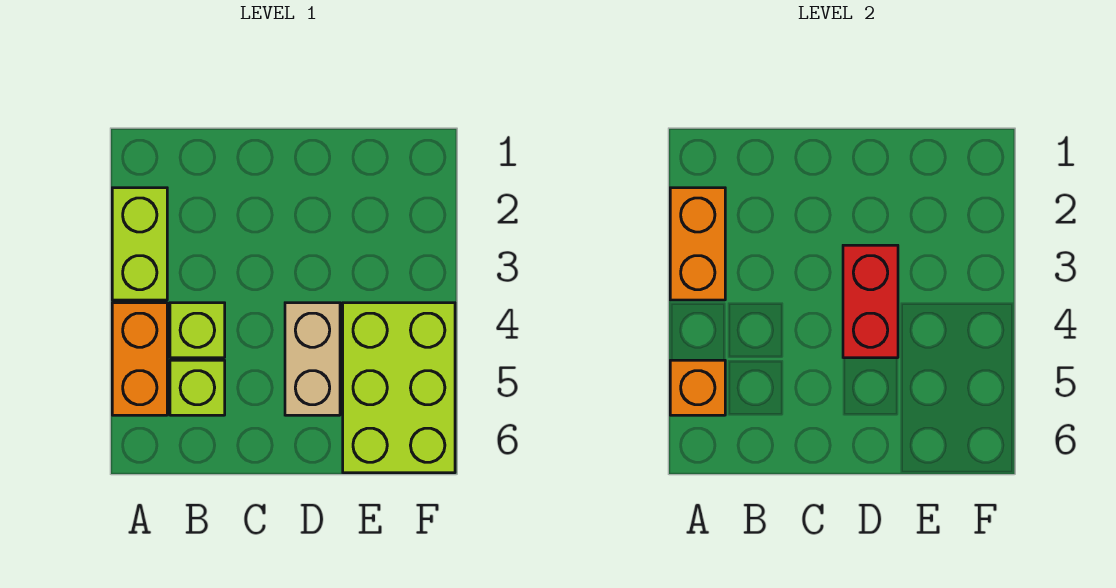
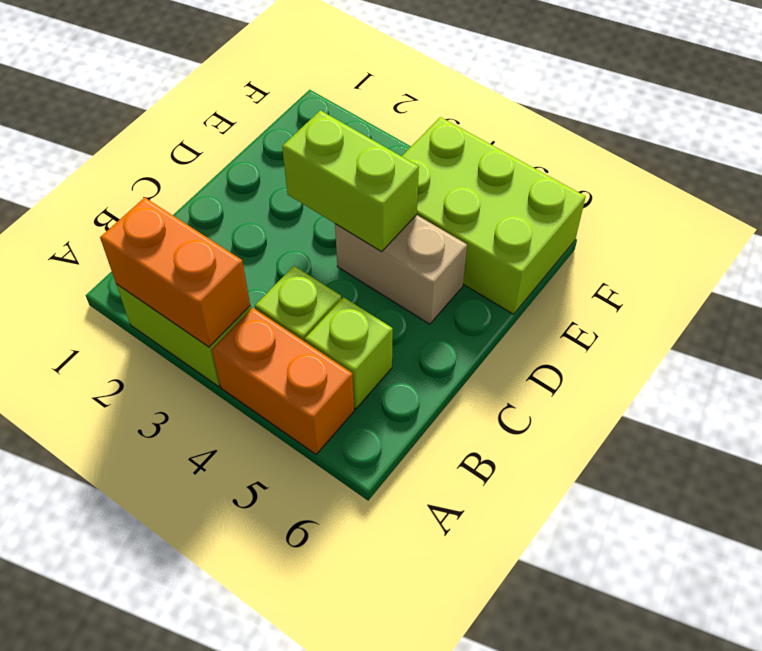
orange brick A5 level 2 -> none
red brick D3:D4 level 2 -> lime brick D3:D4 level 2

